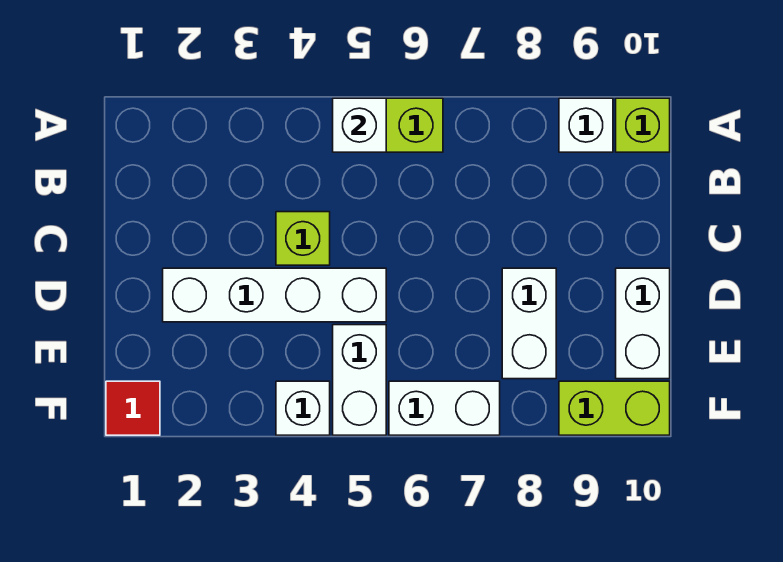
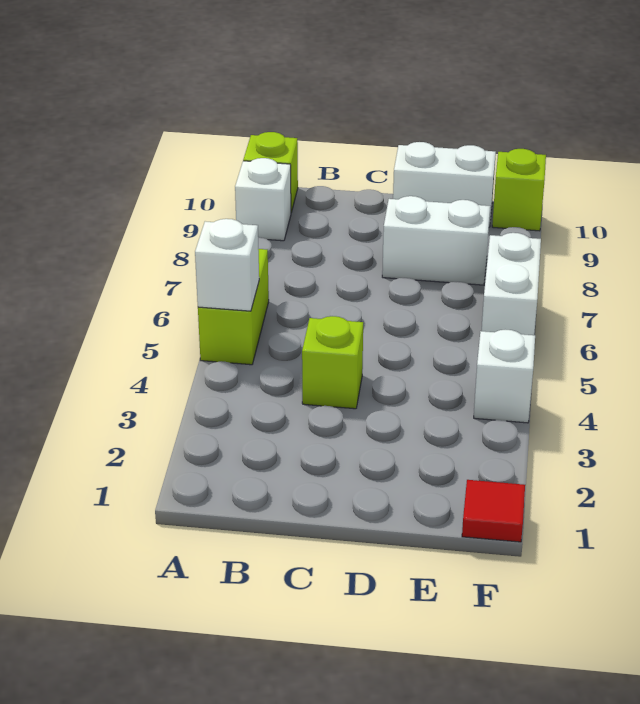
white brick D2:D5 level 1 -> none
white brick E5:F5 level 1 -> none
lime brick F9:F10 level 1 -> lime brick F10 level 1

